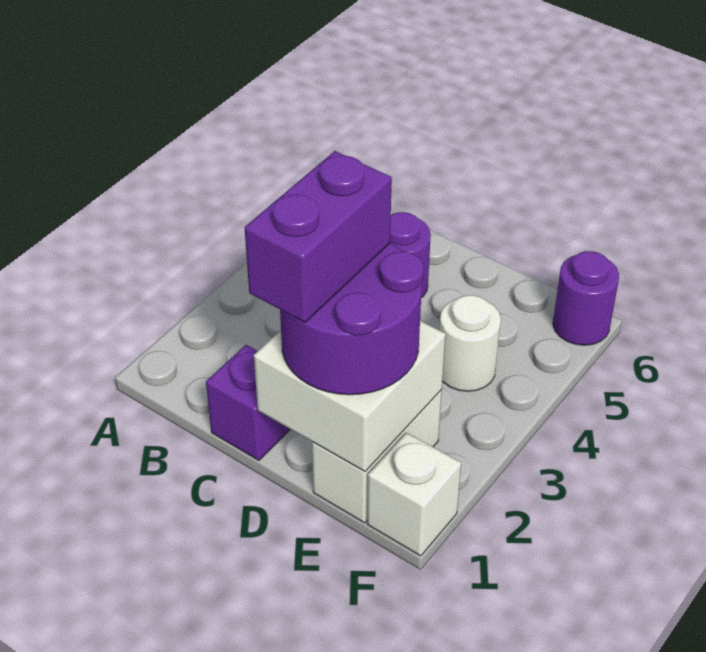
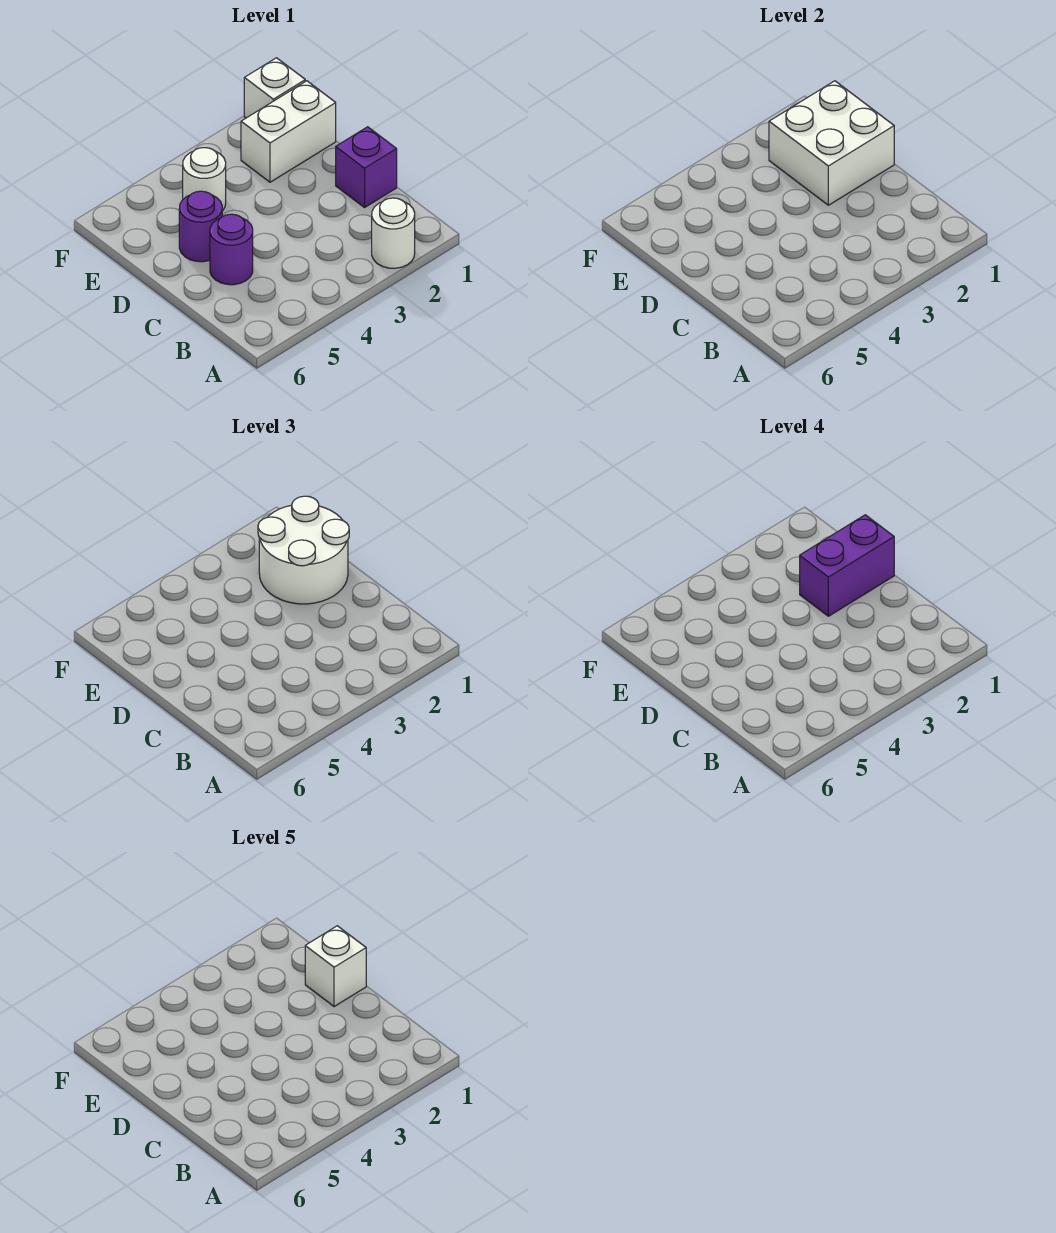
none -> white round brick A2 level 1
purple round brick D1:E2 level 3 -> white round brick D1:E2 level 3
none -> white brick D1 level 5
purple round brick F6 level 1 -> purple round brick D5 level 1

